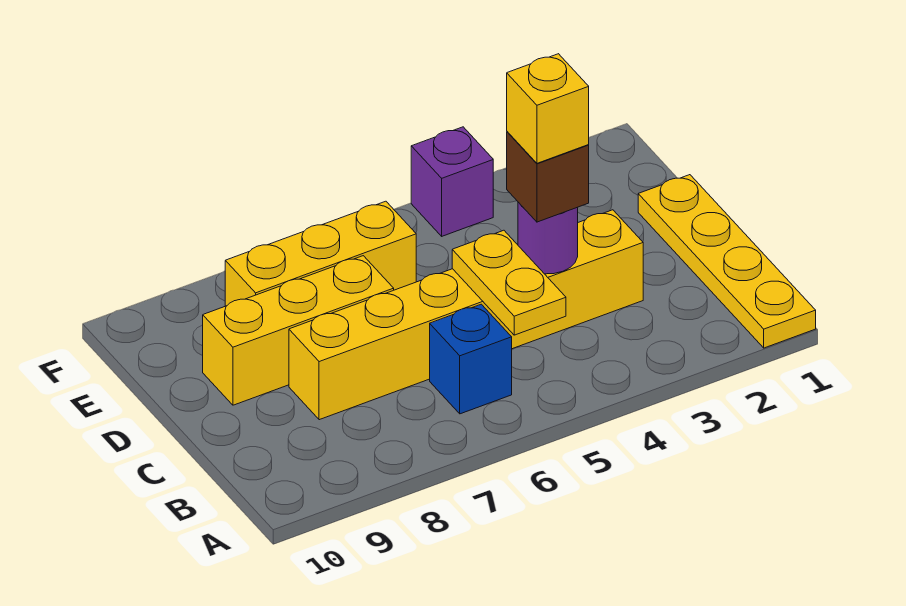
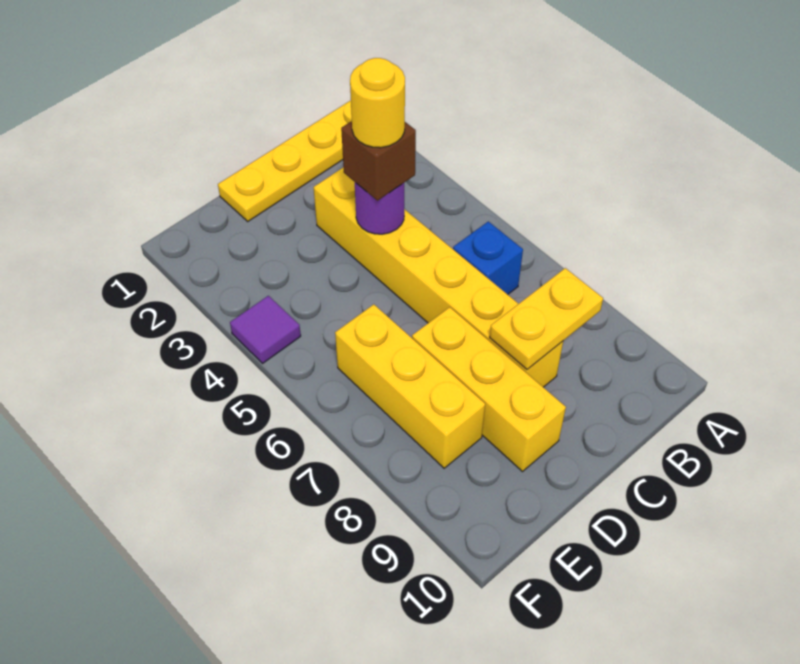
yellow plate B5:C5 level 2 -> yellow plate B8:C8 level 2
yellow brick C4 level 4 -> yellow round brick C4 level 4
purple brick F4 level 1 -> purple tile F4 level 1

